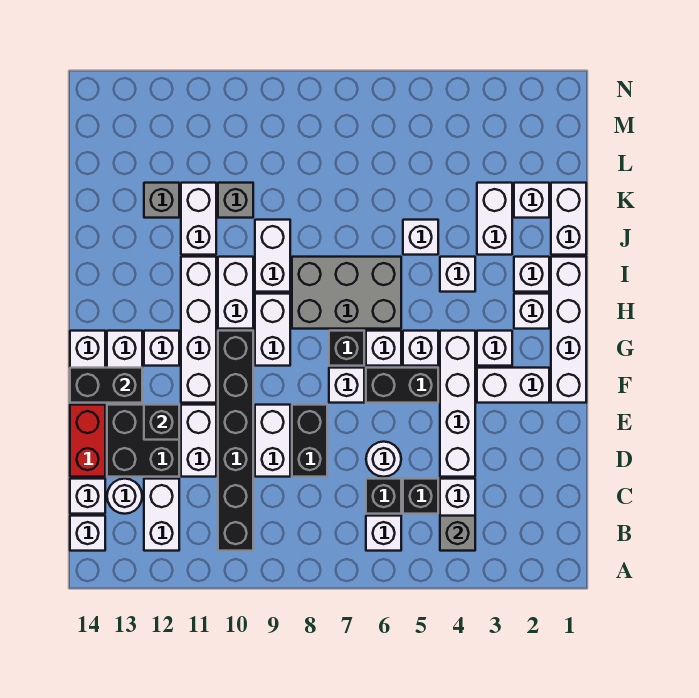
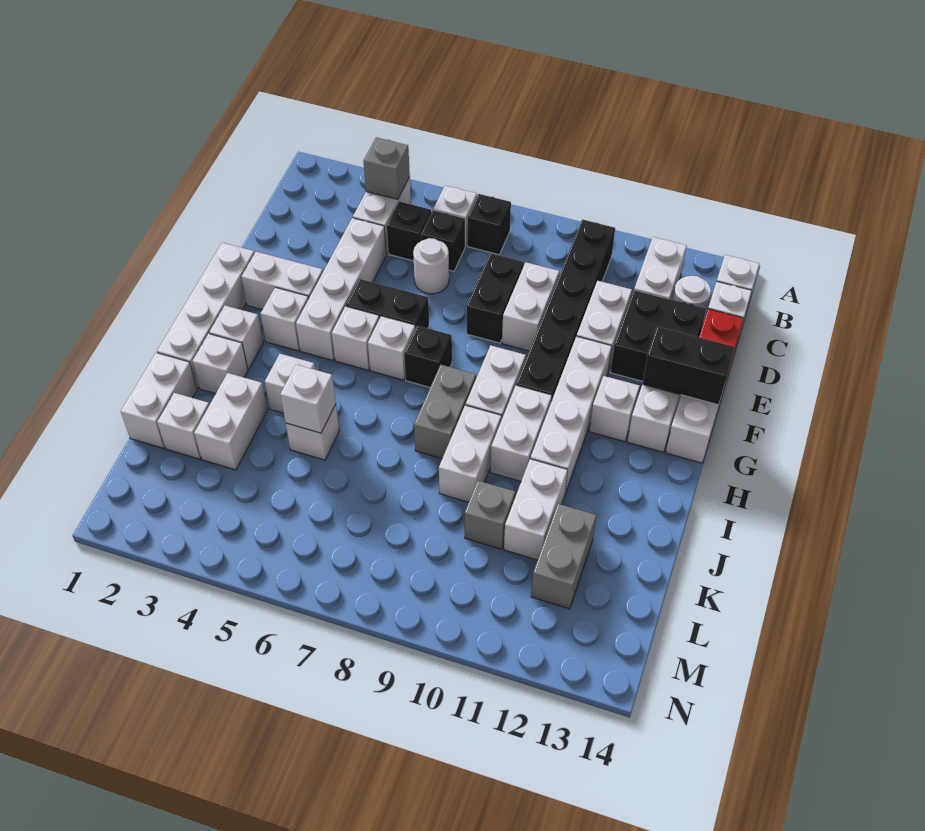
black brick E12 level 2 -> black brick B7 level 1
white brick F7 level 1 -> white brick J5 level 2
grey brick H6:I8 level 1 -> grey brick H8:I8 level 1
grey brick K12 level 1 -> grey brick K12:L12 level 1

